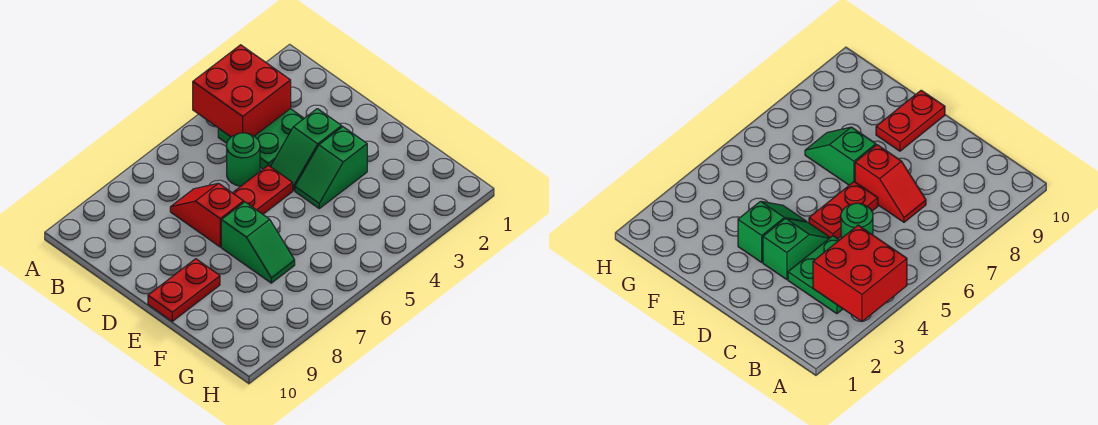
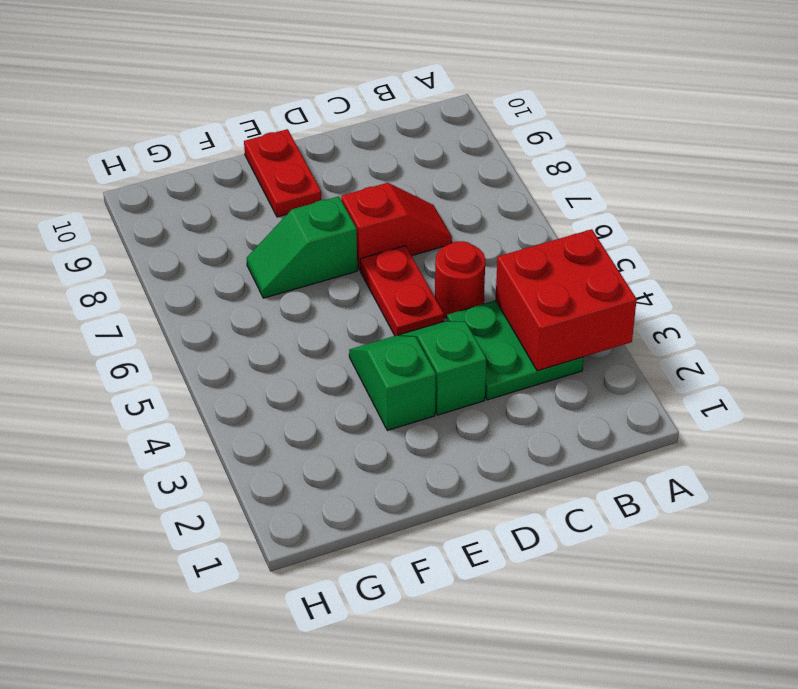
green round brick C5 level 1 -> red round brick C5 level 1

